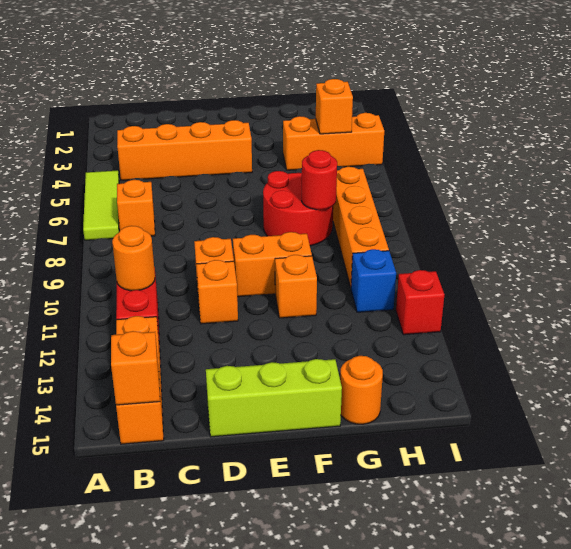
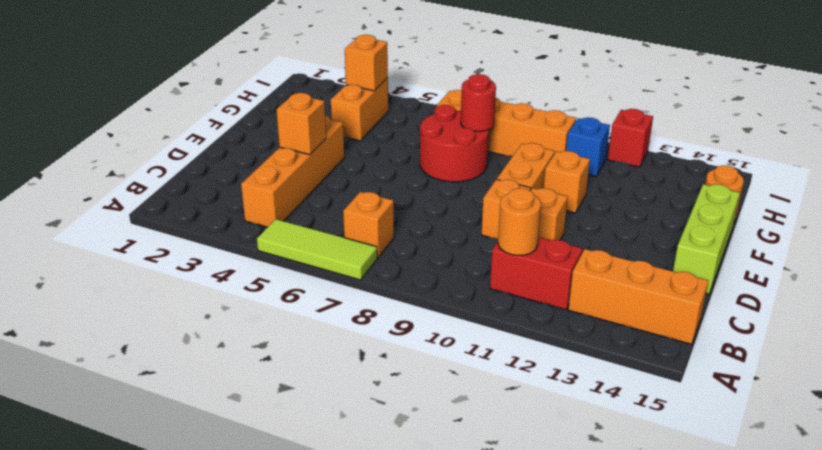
orange brick B15 level 2 -> orange brick D4 level 2
orange brick G4:I4 level 1 -> orange brick G4:H4 level 1

